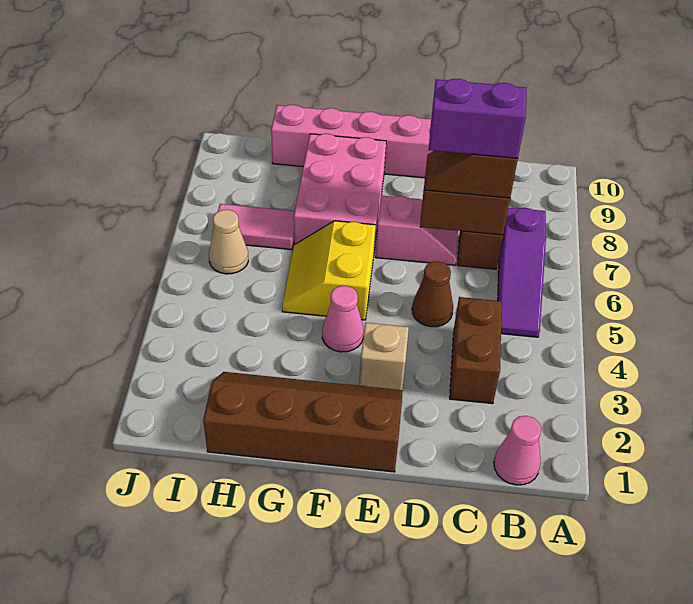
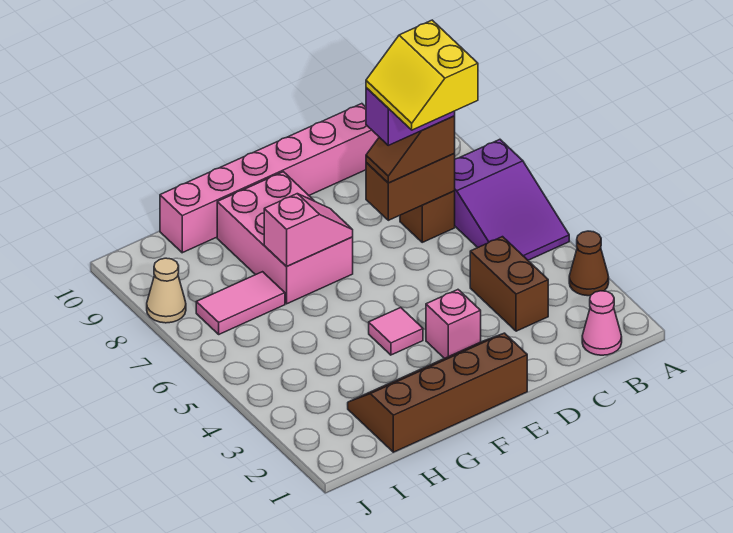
purple slope B5:B7 level 1 top 7 -> purple slope A5:B7 level 1 top 7
brown cone D5 level 1 -> brown cone A3 level 1
pink slope D7:E7 level 1 top E -> pink slope F7:G7 level 2 top G
tan brick E3 level 1 -> pink brick E3 level 1
pink cone F4 level 1 -> pink tile F4 level 1
yellow slope F5:G6 level 1 top F -> yellow slope C6:D7 level 5 top C
tan cone I6 level 1 -> tan cone J8 level 1

